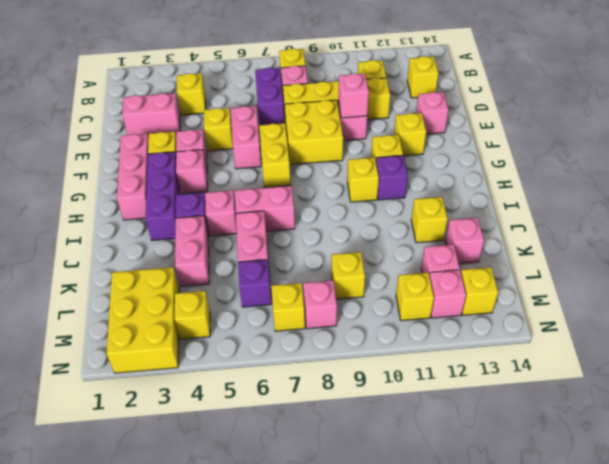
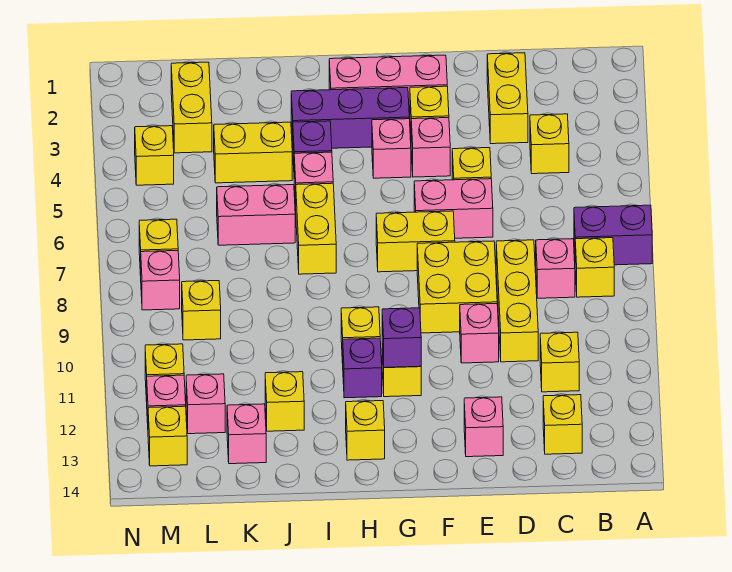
purple brick C7:D7 level 1 -> purple brick A7:B7 level 1
pink brick D2:D3 level 1 -> yellow brick D2:D3 level 1
yellow brick D8:D11 level 1 -> yellow brick D8:D10 level 1
pink brick E10 level 2 -> none
yellow brick F12 level 1 -> yellow brick H13 level 1
pink brick I6:I7 level 1 -> yellow brick I6:I7 level 1
pink brick J4:K4 level 1 -> yellow brick J4:K4 level 1
yellow brick L2:N3 level 1 -> yellow brick L2:L3 level 1
purple brick L6 level 1 -> purple brick G11 level 2

